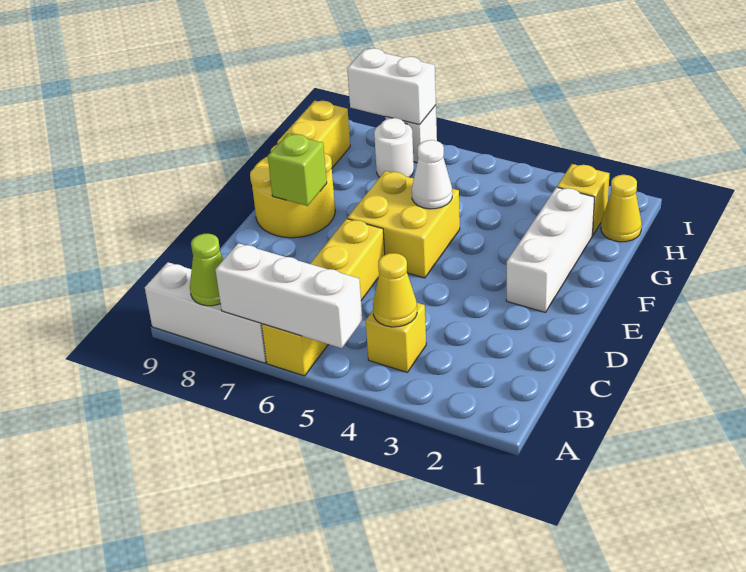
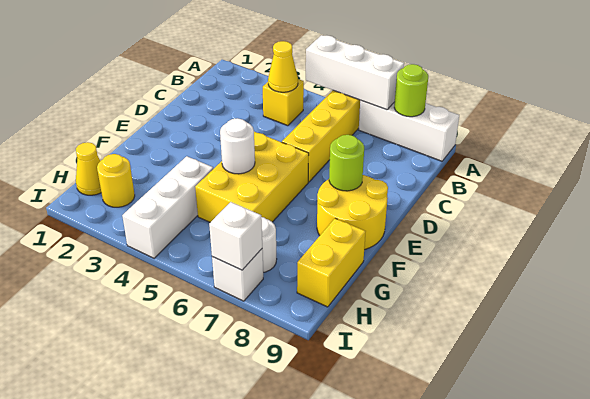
lime cone A8 level 2 -> lime round brick A8 level 2
white brick E2:G2 level 1 -> white brick G4:I4 level 1
yellow brick E5:F6 level 1 -> yellow brick E5:G6 level 1
lime brick E8 level 2 -> lime round brick E8 level 2
white cone F5 level 2 -> white round brick F5 level 2
yellow brick H2 level 1 -> yellow round brick H2 level 1
white brick I7:I8 level 2 -> white brick I7 level 2

